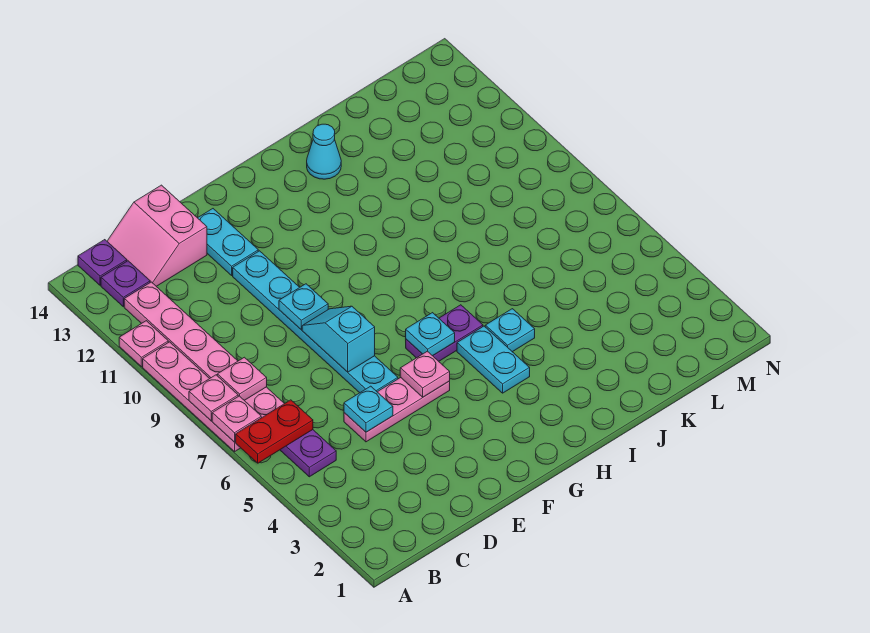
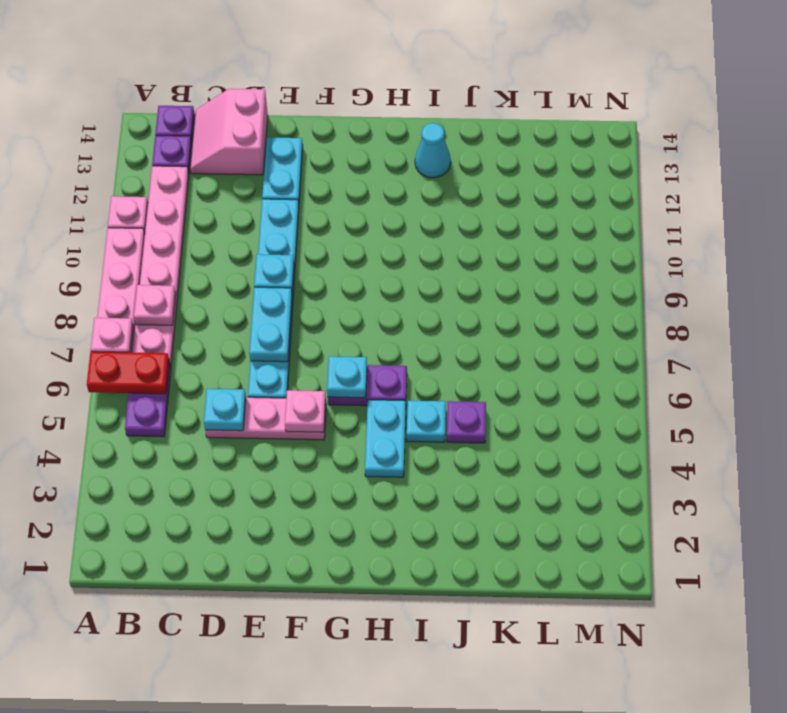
pink plate A8 level 2 -> none
cyan slope E7:E8 level 2 top 7 -> cyan plate E7:E8 level 2
none -> purple plate J5 level 1

